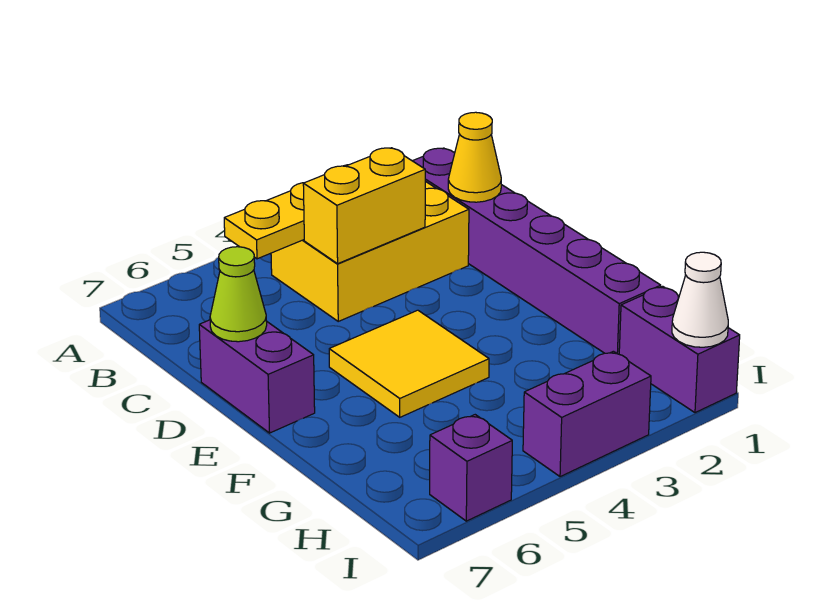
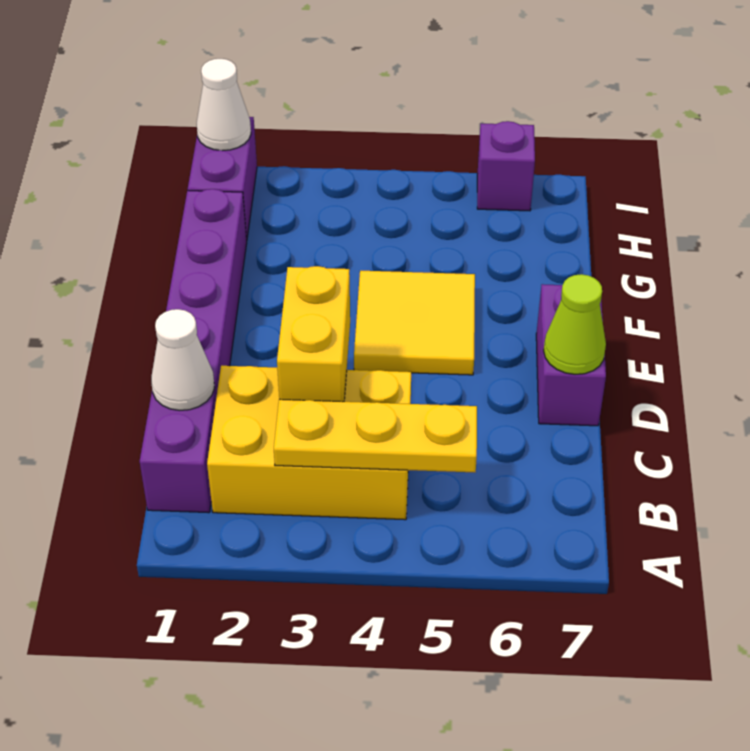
yellow cone C1 level 2 -> white cone C1 level 2
yellow brick C3:C4 level 2 -> yellow brick C3:D3 level 2
purple brick I3:I4 level 1 -> none

